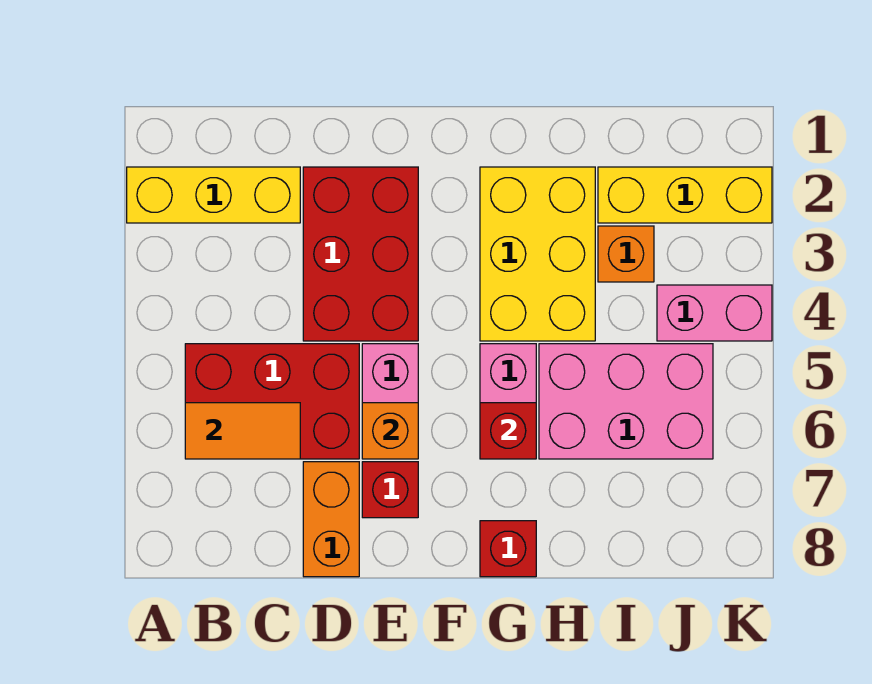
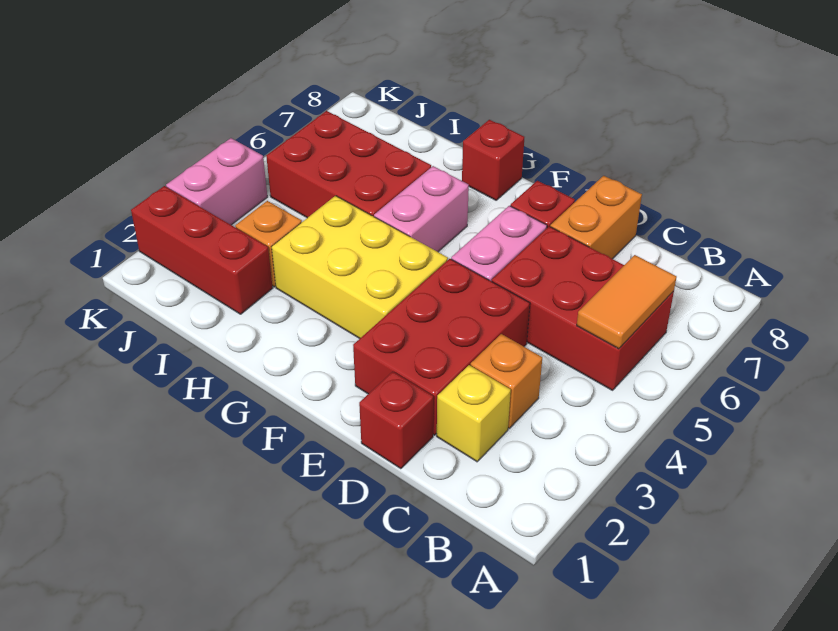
yellow brick A2:C2 level 1 -> yellow brick C2 level 1
orange tile B6:C6 level 2 -> orange tile B5:B6 level 2
orange brick E6 level 2 -> orange brick C3 level 1
yellow brick G2:H4 level 1 -> yellow brick F3:H4 level 1
red brick G6 level 2 -> red brick D1 level 1
pink brick H5:J6 level 1 -> red brick H5:J6 level 1
yellow brick I2:K2 level 1 -> red brick I2:K2 level 1
pink brick J4:K4 level 1 -> pink brick K3:K4 level 1

